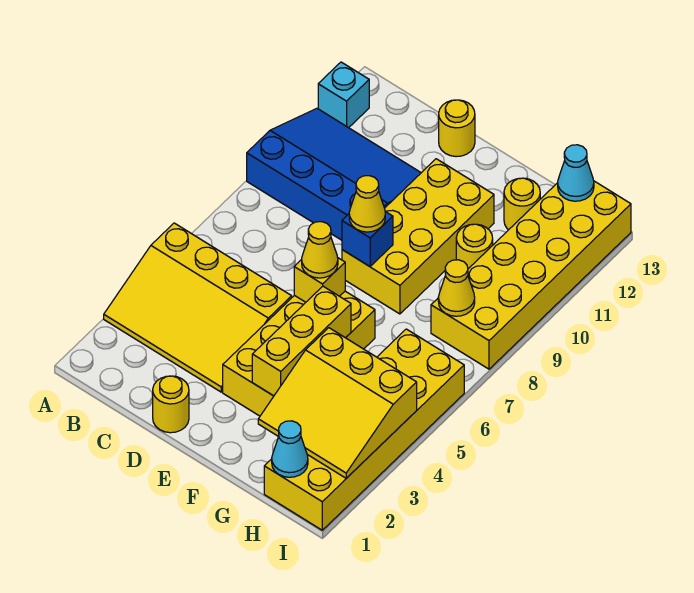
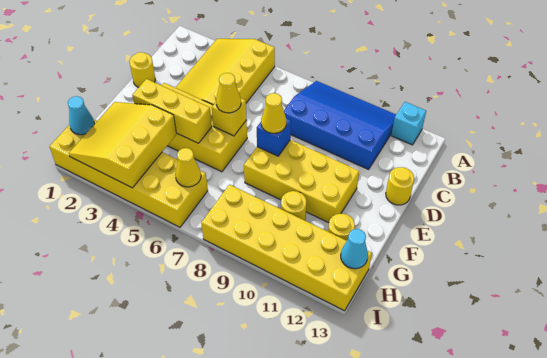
blue slope A9:D11 level 1 top 9 -> blue slope A8:C11 level 1 top C
yellow cone H8 level 2 -> yellow cone H6 level 2

